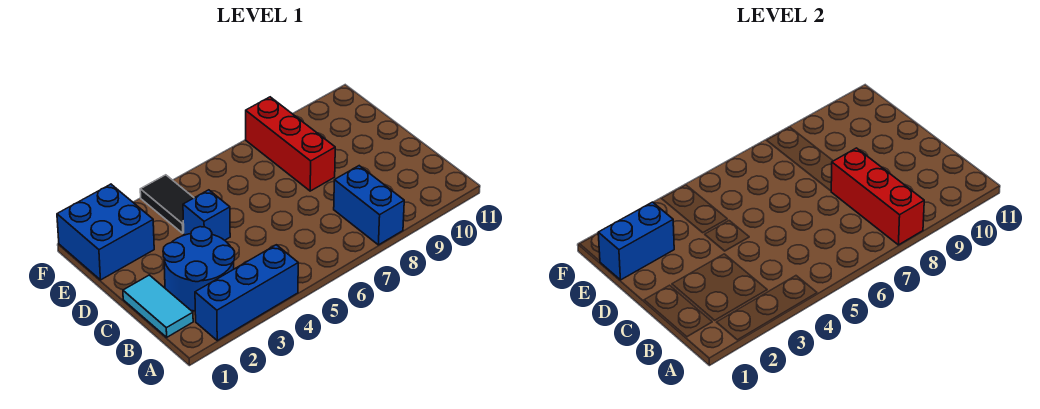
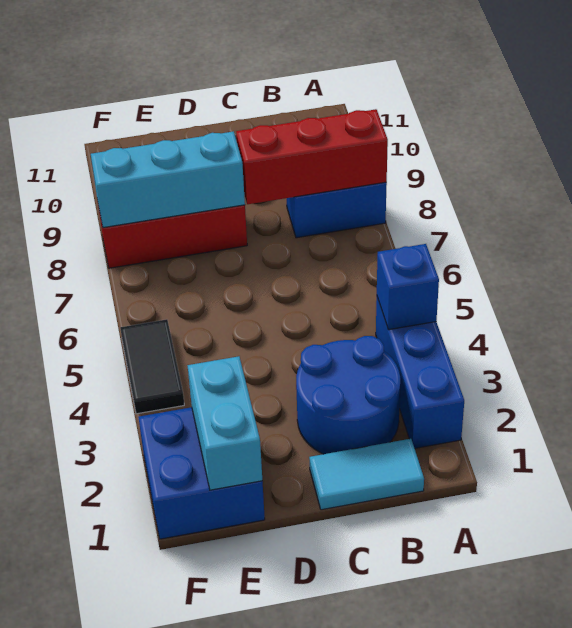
blue brick D4 level 1 -> blue brick A4 level 2
none -> cyan brick D8:F8 level 2
blue brick E1:E2 level 2 -> cyan brick E1:E2 level 2
black tile E4:F4 level 1 -> black tile F4:F5 level 1

